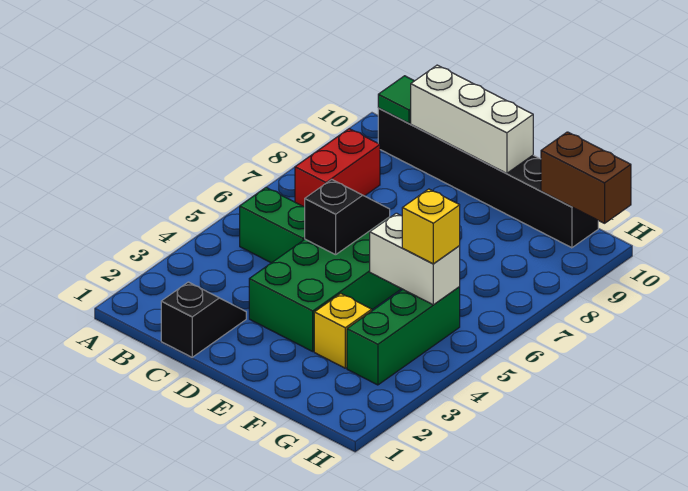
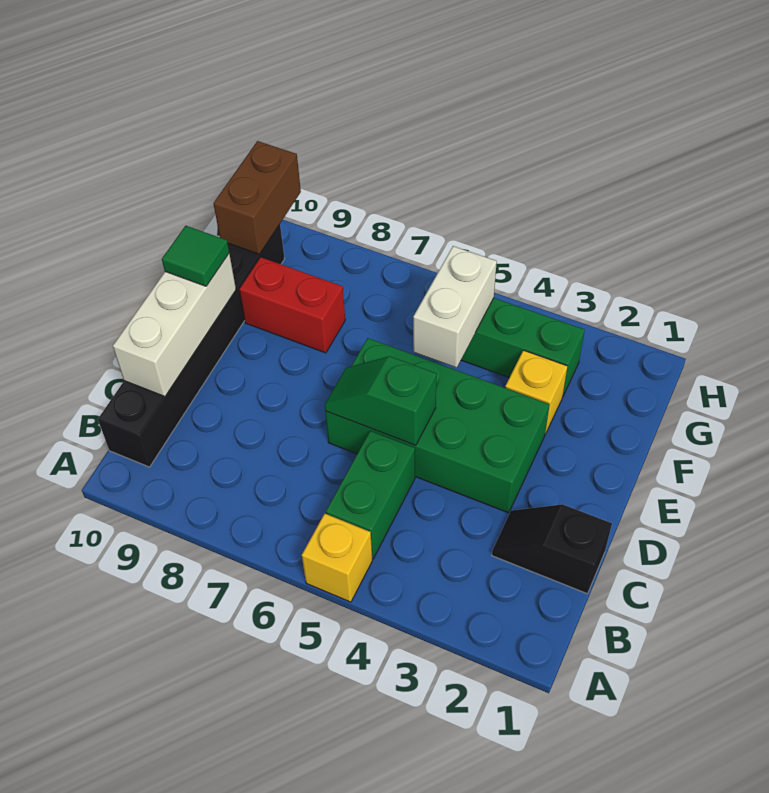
red brick B7:B8 level 1 -> red brick F8:F9 level 1
green tile B10 level 2 -> green tile E10 level 3
black slope D5:D6 level 2 top 5 -> green slope D5:D6 level 2 top 5
yellow brick G5 level 3 -> yellow brick A5 level 1

